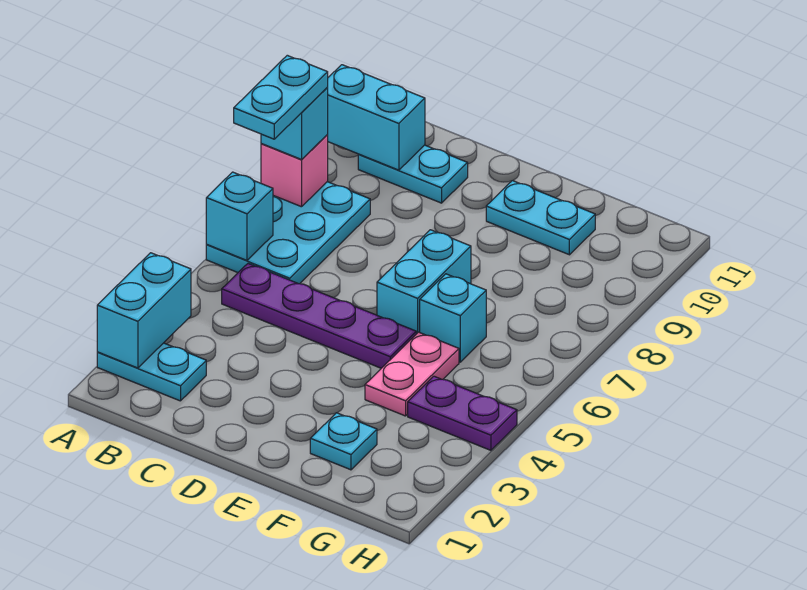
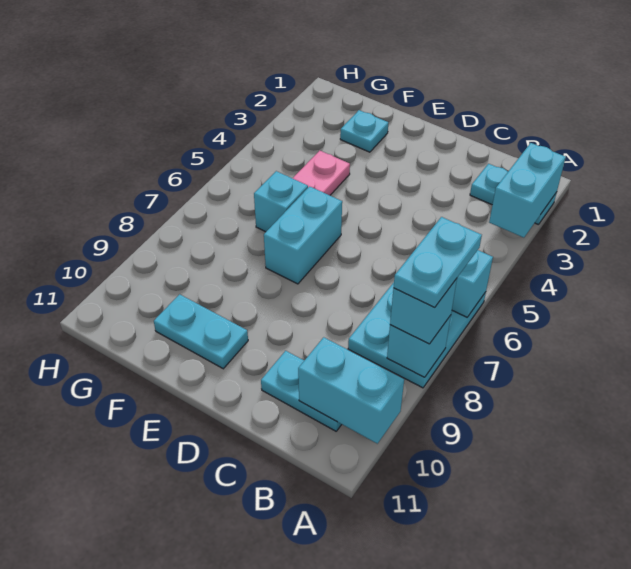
pink brick A8 level 2 -> cyan brick A8 level 2
purple plate B5:E5 level 1 -> none
purple plate G4:H4 level 1 -> none

